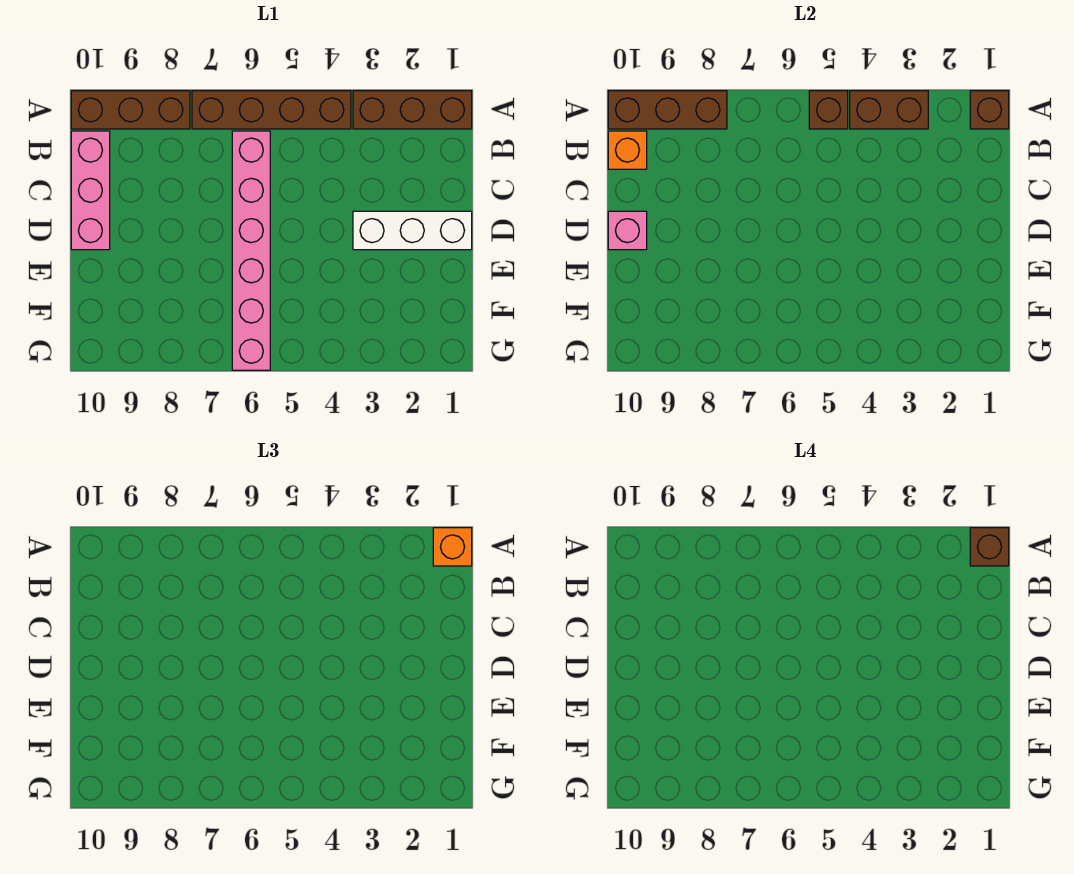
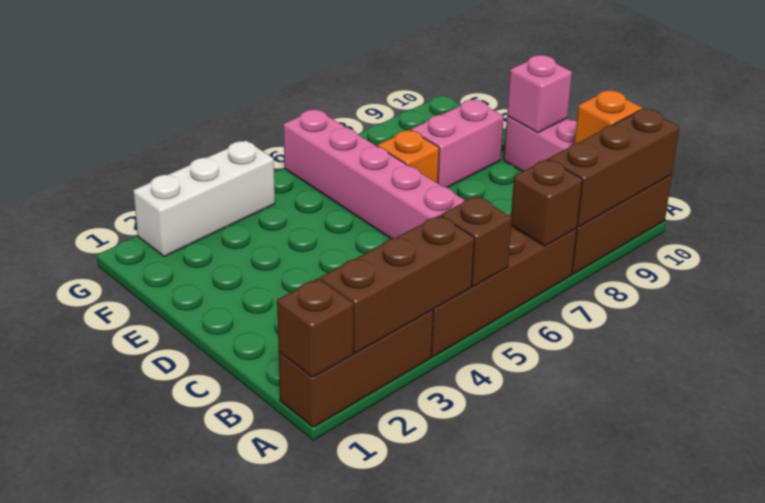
orange brick A1 level 3 -> orange brick E7 level 1
brown brick A1 level 4 -> brown brick A7 level 2
brown brick A3:A4 level 2 -> brown brick A2:A4 level 2
white brick D1:D3 level 1 -> white brick G2:G4 level 1
none -> pink brick E8:E9 level 1

